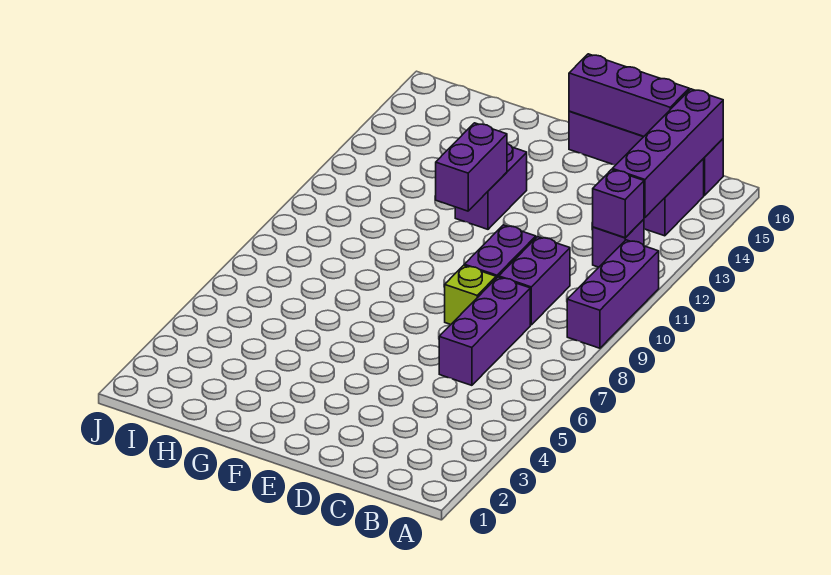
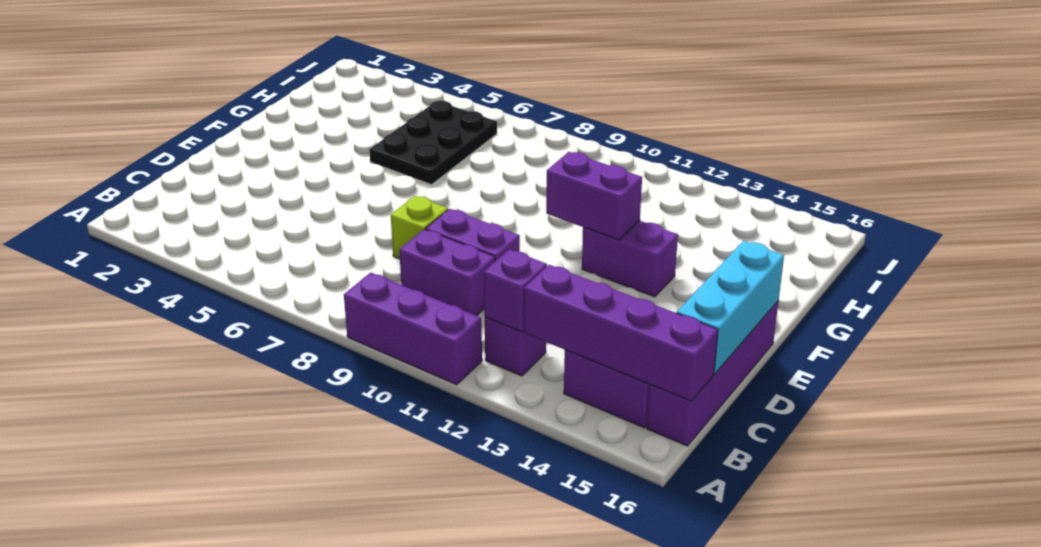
purple brick C6:C8 level 1 -> none
purple brick C16:E16 level 2 -> cyan brick C16:E16 level 2
none -> black plate G5:I6 level 1

